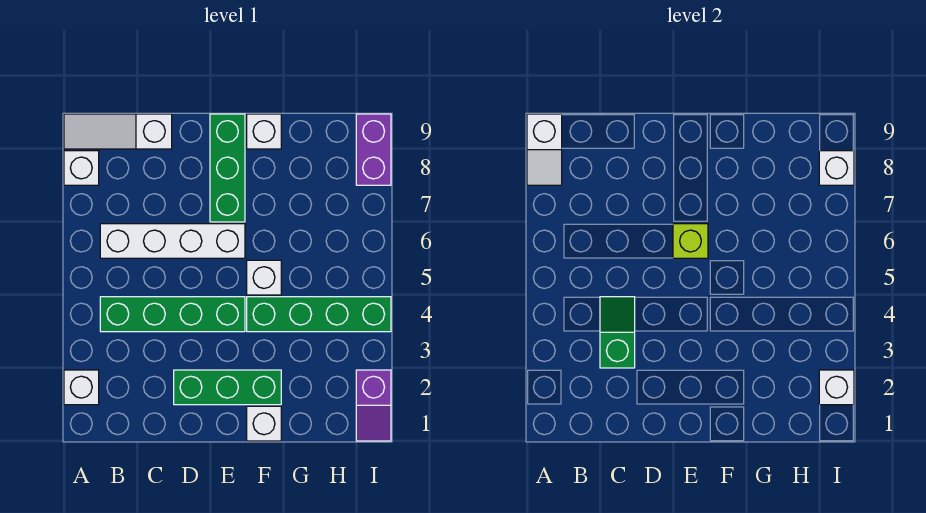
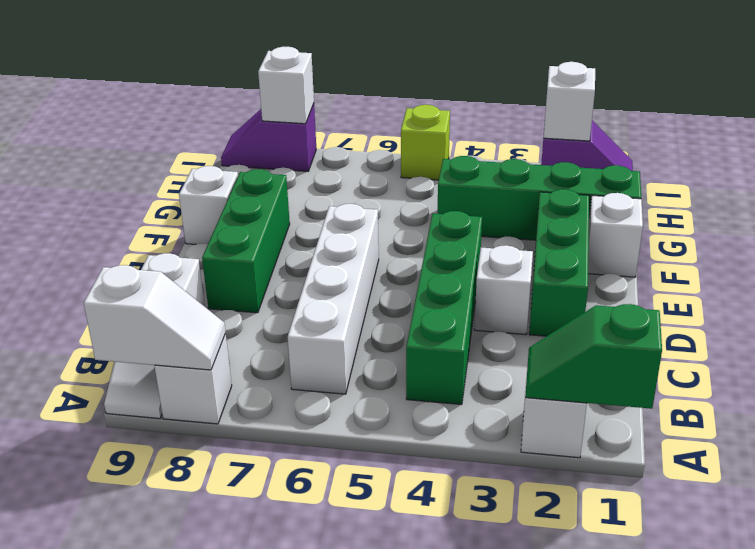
green slope C3:C4 level 2 top 3 -> green slope A1:A2 level 2 top 1
lime brick E6 level 2 -> lime brick I5 level 1
green brick E7:E9 level 1 -> green brick D8:F8 level 1
green brick F4:I4 level 1 -> green brick G1:G4 level 1
white brick F5 level 1 -> white brick D3 level 1
purple brick I8:I9 level 1 -> purple slope I8:I9 level 1 top 8

